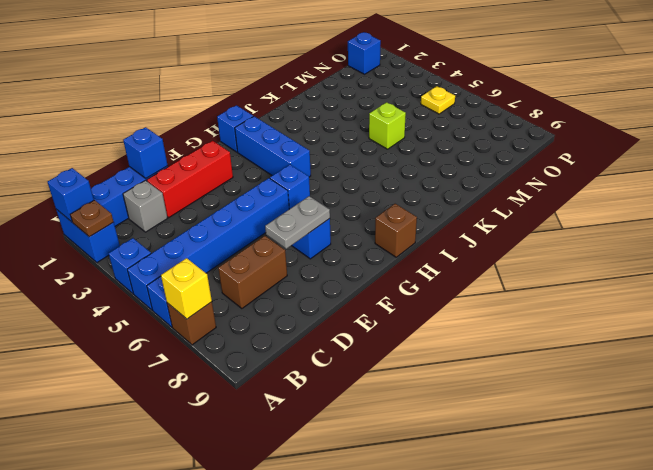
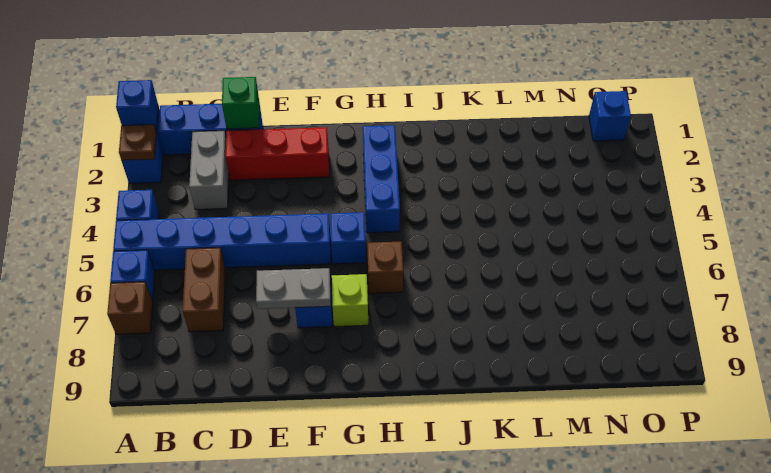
yellow brick A7 level 2 -> none
grey brick C2 level 1 -> grey brick C2:C3 level 1
brown brick C7:D7 level 1 -> brown brick C6:C7 level 1
blue brick D1 level 2 -> green brick D1 level 2
blue brick H1 level 1 -> none
brown brick H9 level 1 -> brown brick H6 level 1
lime brick L5 level 1 -> lime brick G7 level 1
yellow plate O5 level 1 -> none

